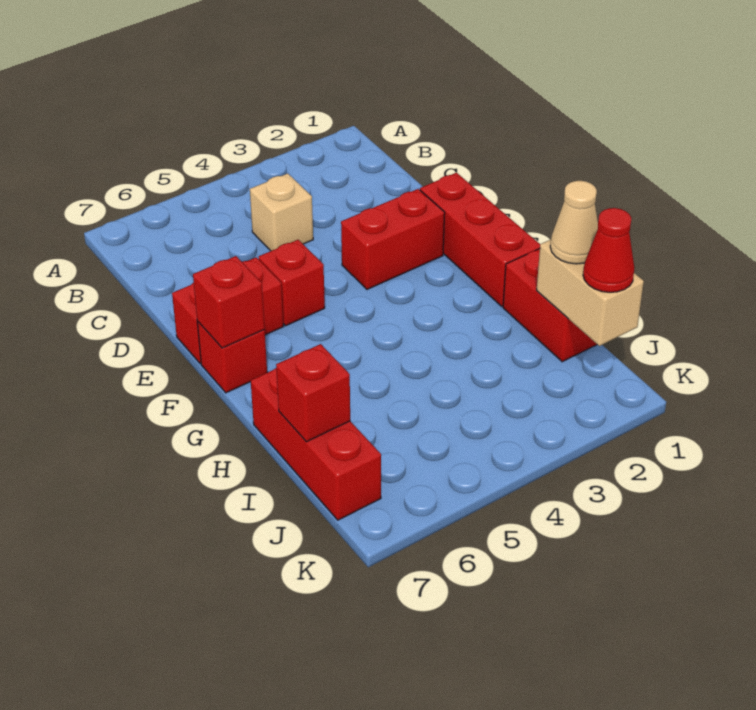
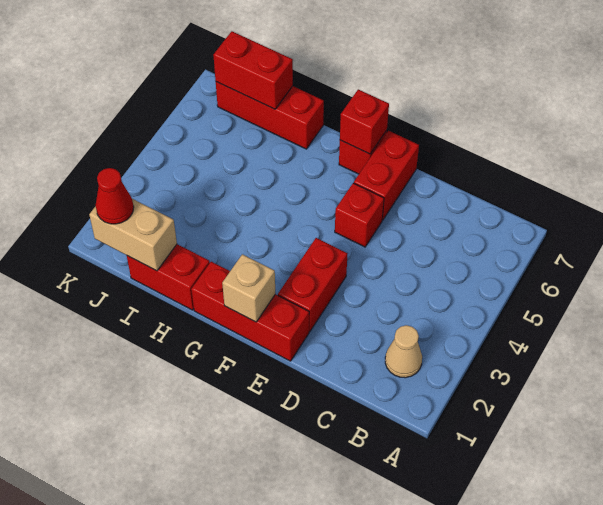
tan brick C4 level 1 -> tan brick F1 level 2
tan cone I1 level 3 -> tan cone B2 level 1
red brick I7 level 2 -> red brick I7:J7 level 2

